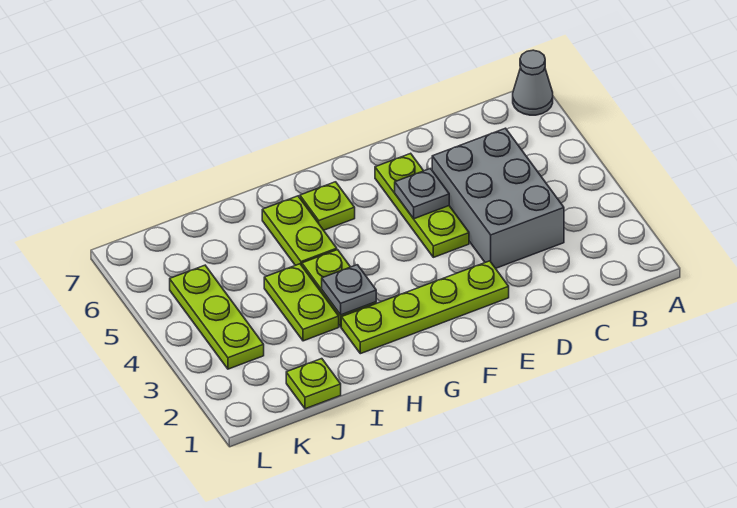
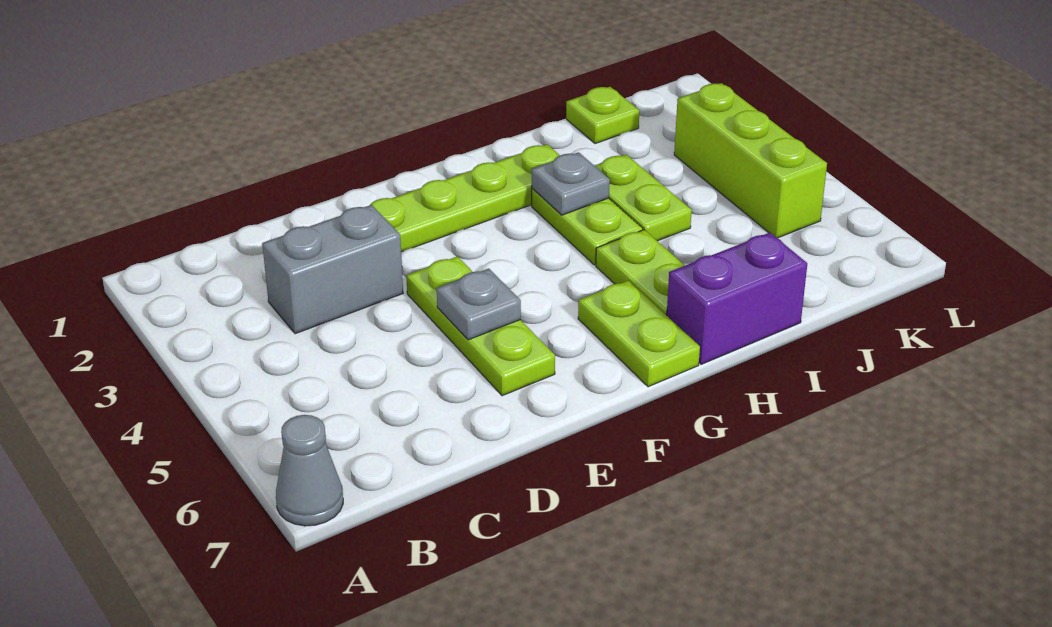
grey brick C3:D5 level 1 -> grey brick C3:D3 level 1
lime plate G6 level 1 -> lime plate G6:G7 level 1
none -> purple brick H7:I7 level 1
lime plate K3:K5 level 1 -> lime brick K3:K5 level 1

